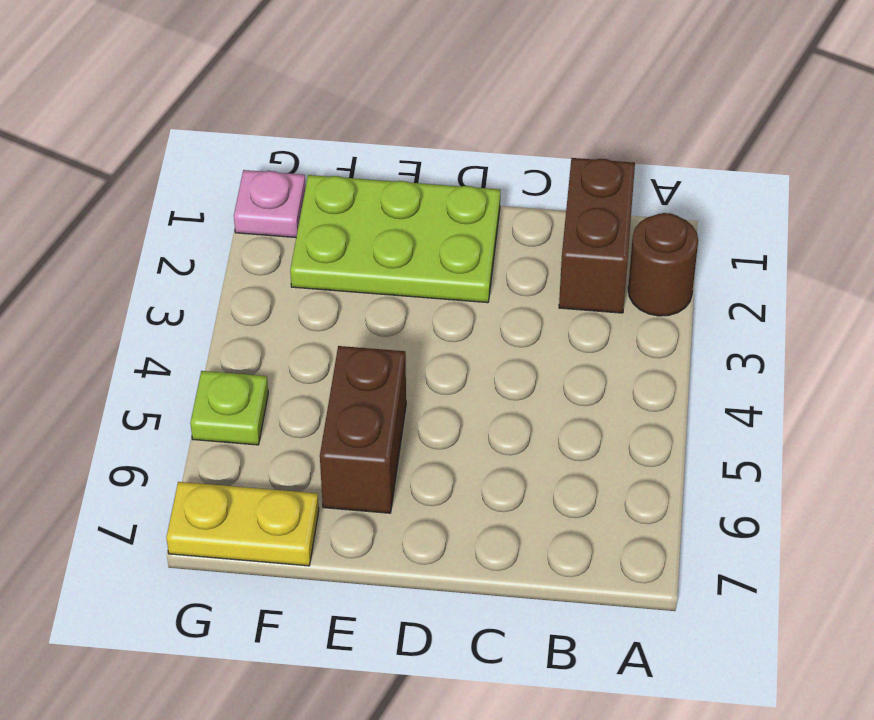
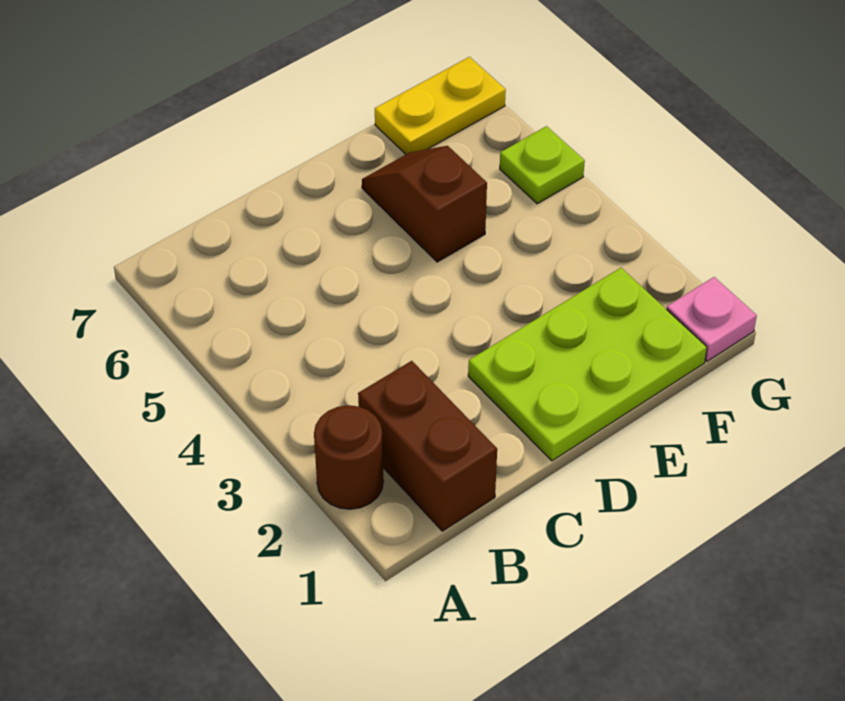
brown brick E5:E6 level 1 -> brown slope E5:E6 level 1 top 5

